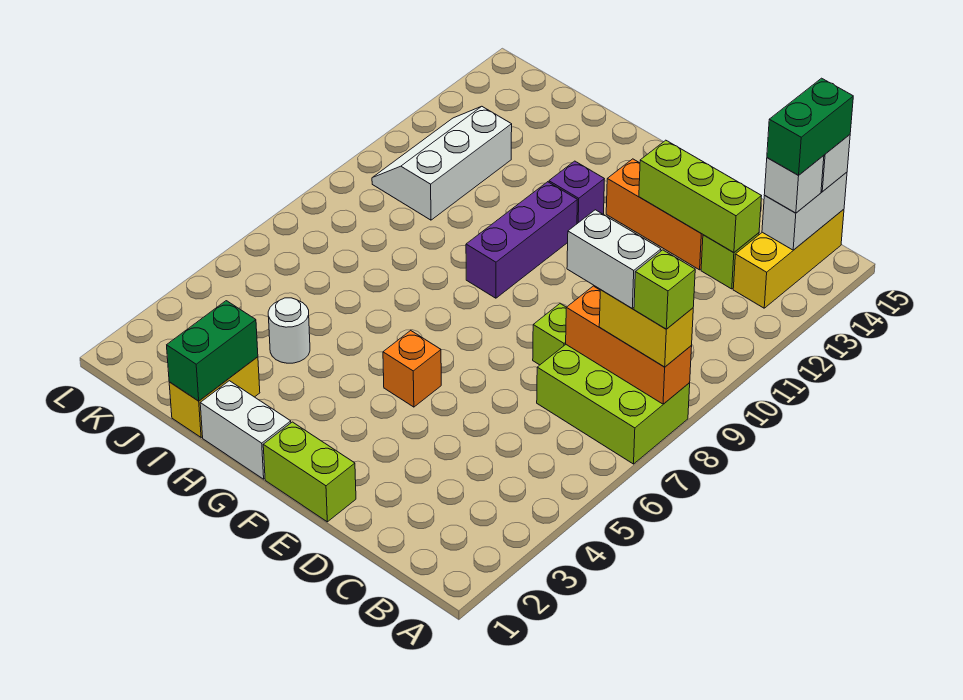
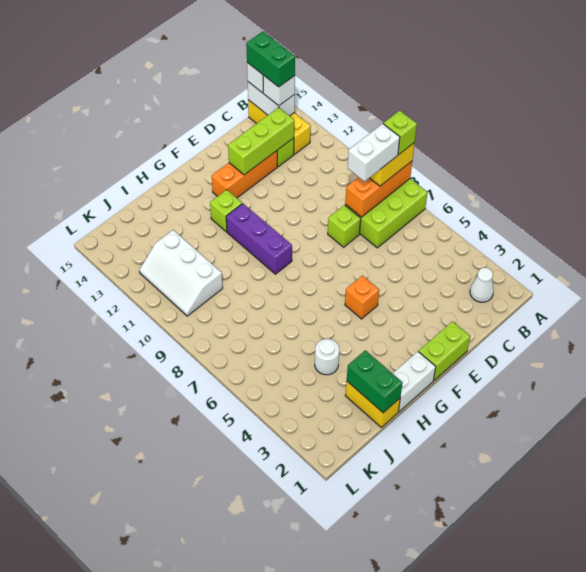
none -> white cone B2 level 1
purple brick G12 level 1 -> lime brick G12 level 1

